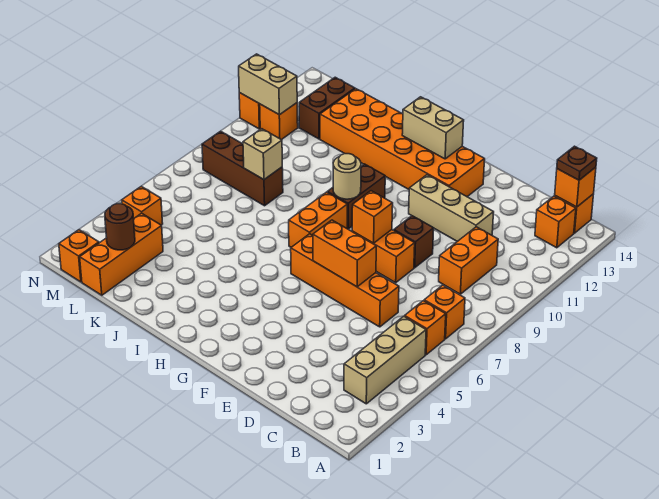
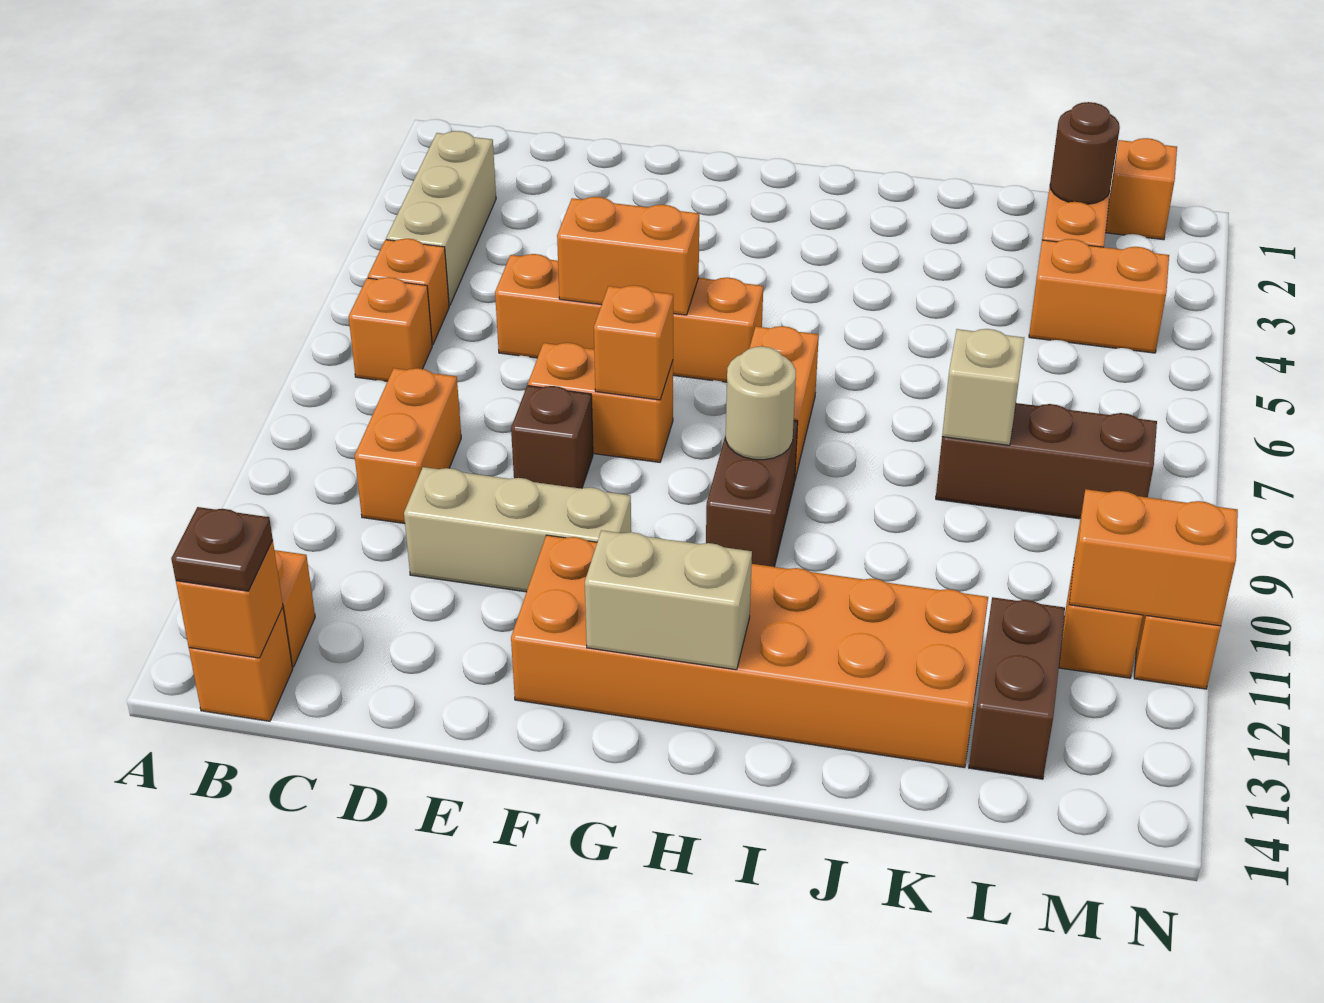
orange brick M4 level 1 -> orange brick L4:M4 level 1
tan brick M11:N11 level 2 -> orange brick M11:N11 level 2

